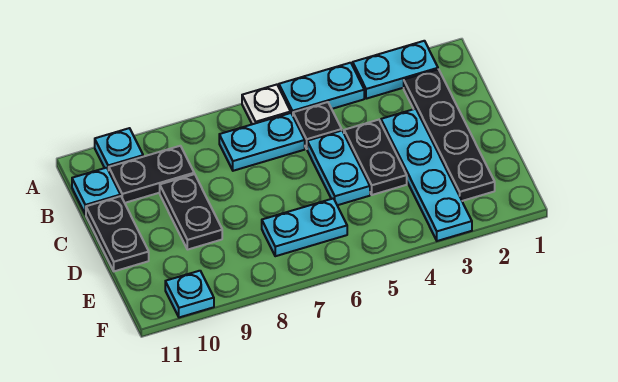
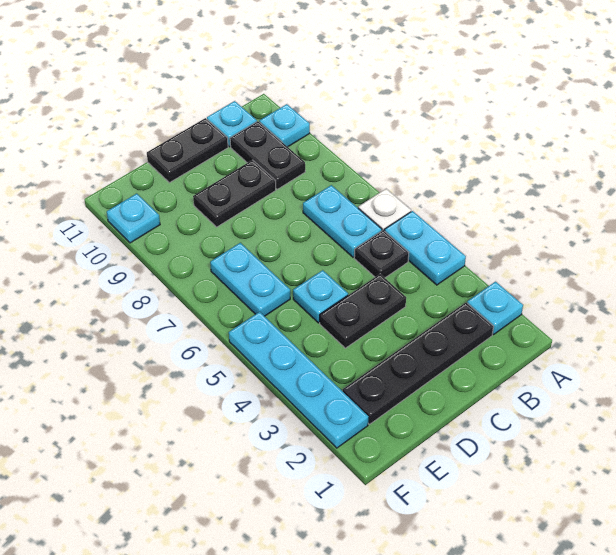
cyan plate A2:A3 level 1 -> cyan plate A2 level 1
cyan plate C3:F3 level 1 -> cyan plate F2:F5 level 1
cyan plate C5:D5 level 1 -> cyan plate D5 level 1

